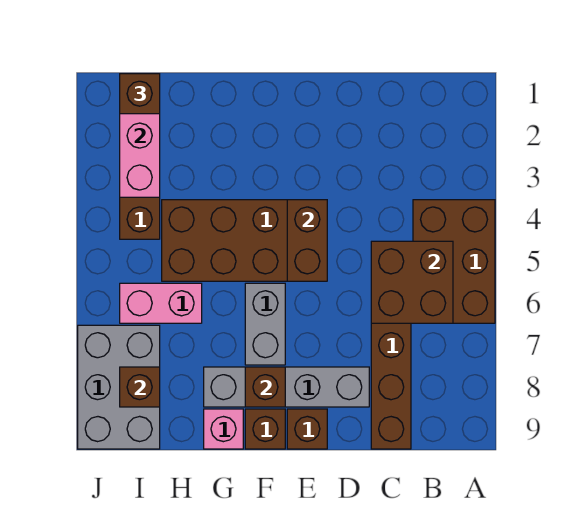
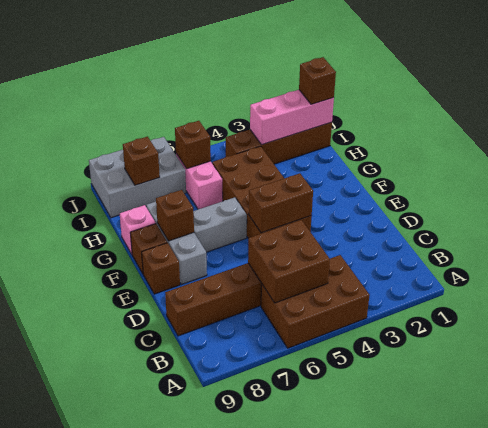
grey brick D8:G8 level 1 -> grey brick E8:G8 level 1
none -> brown brick I6 level 2

